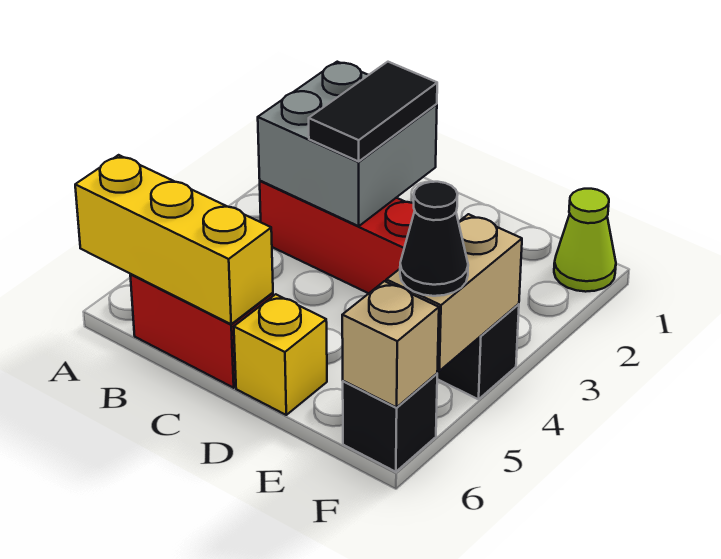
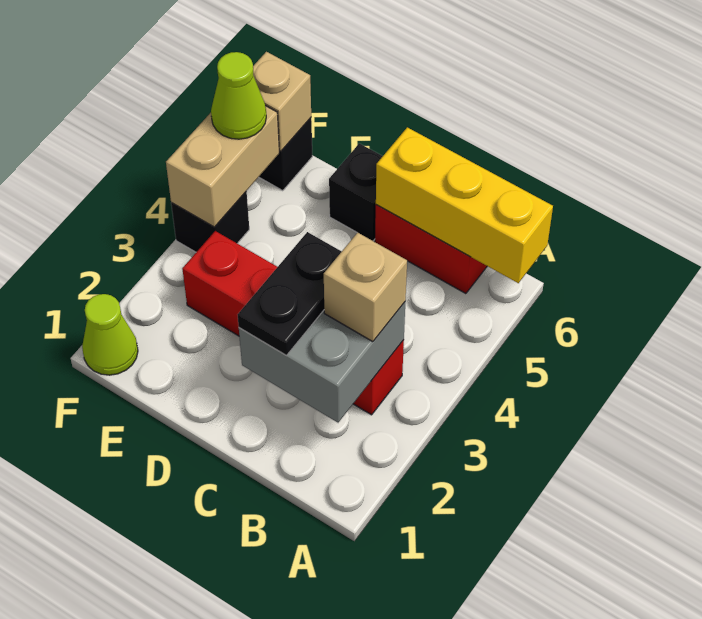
none -> tan brick B3 level 3
black tile C2:C3 level 3 -> black plate C2:C3 level 3
yellow brick D6 level 1 -> black brick D6 level 1
black cone F5 level 3 -> lime cone F5 level 3

